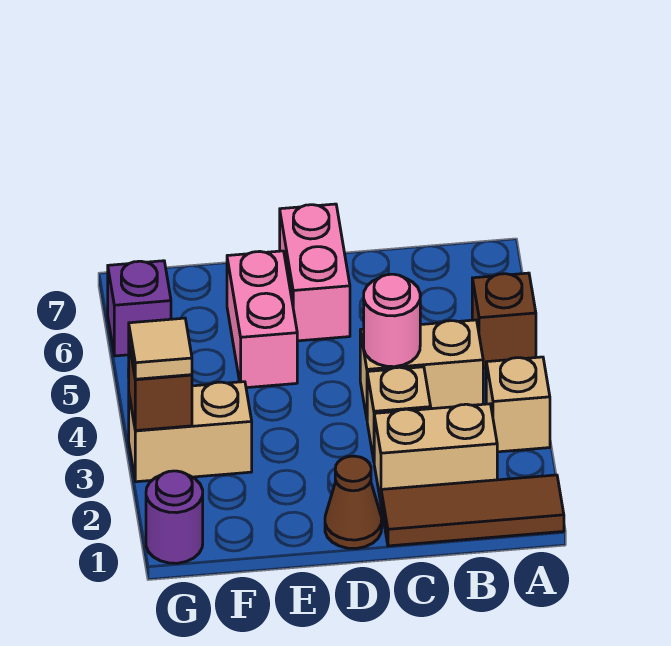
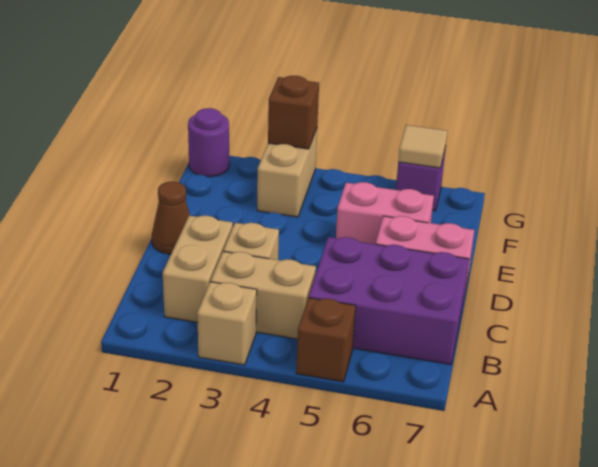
brown tile A1:C1 level 1 -> none
tan brick B4:C4 level 1 -> tan brick B3:B4 level 1
none -> purple brick B5:C7 level 1
pink round brick C4 level 2 -> none
tan tile G3 level 3 -> tan tile G6 level 2

